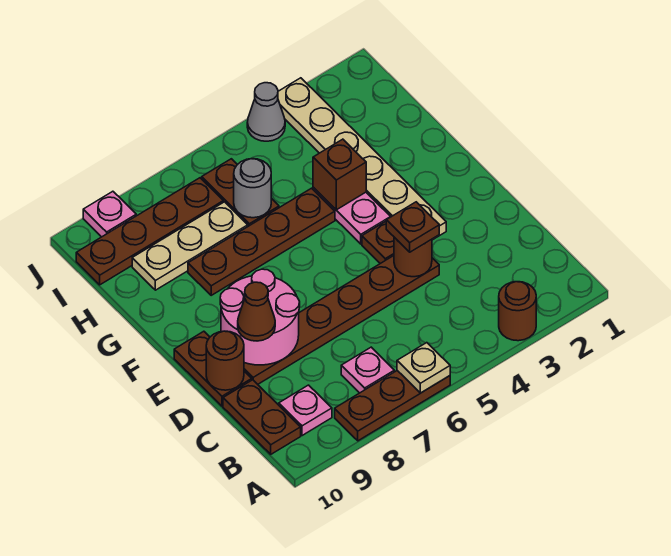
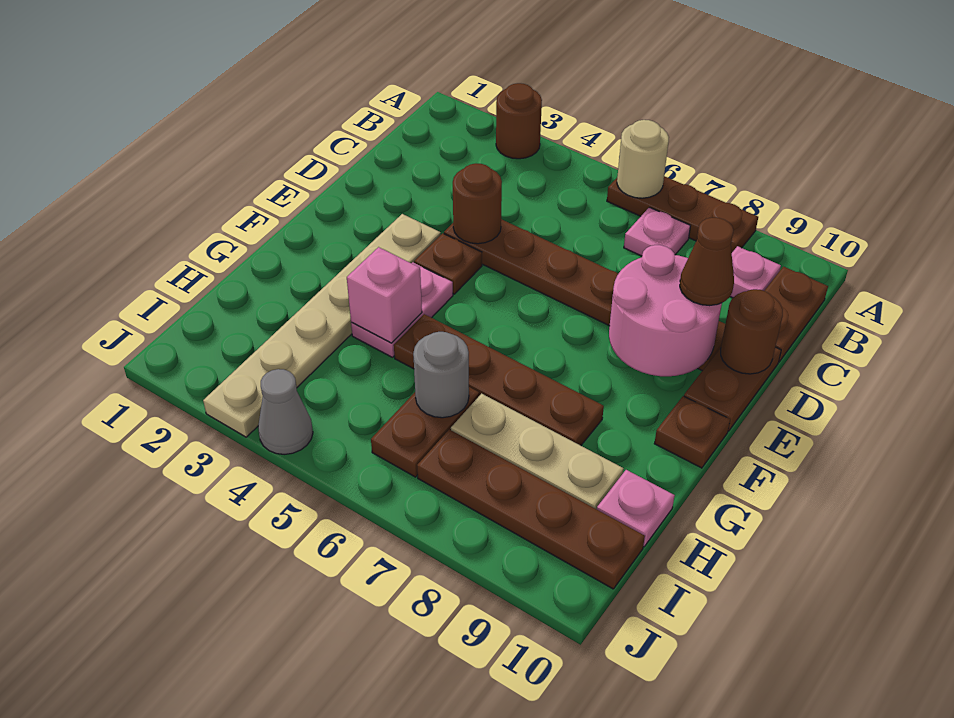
tan plate A6 level 2 -> tan round brick A6 level 2
brown plate D4 level 3 -> brown plate F10 level 1
brown brick G4 level 2 -> pink brick G4 level 2
pink plate J9 level 1 -> pink plate H10 level 1

